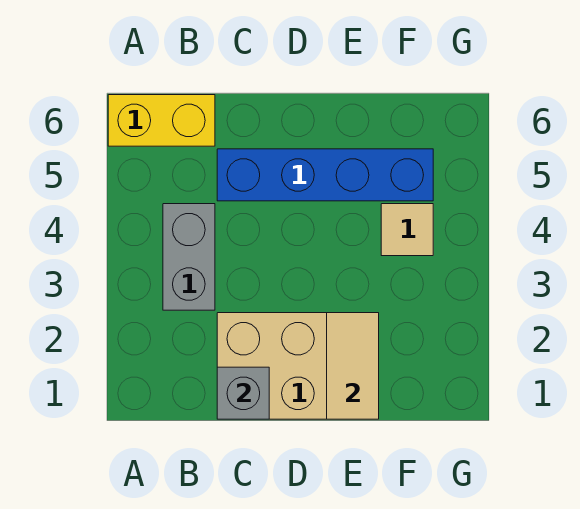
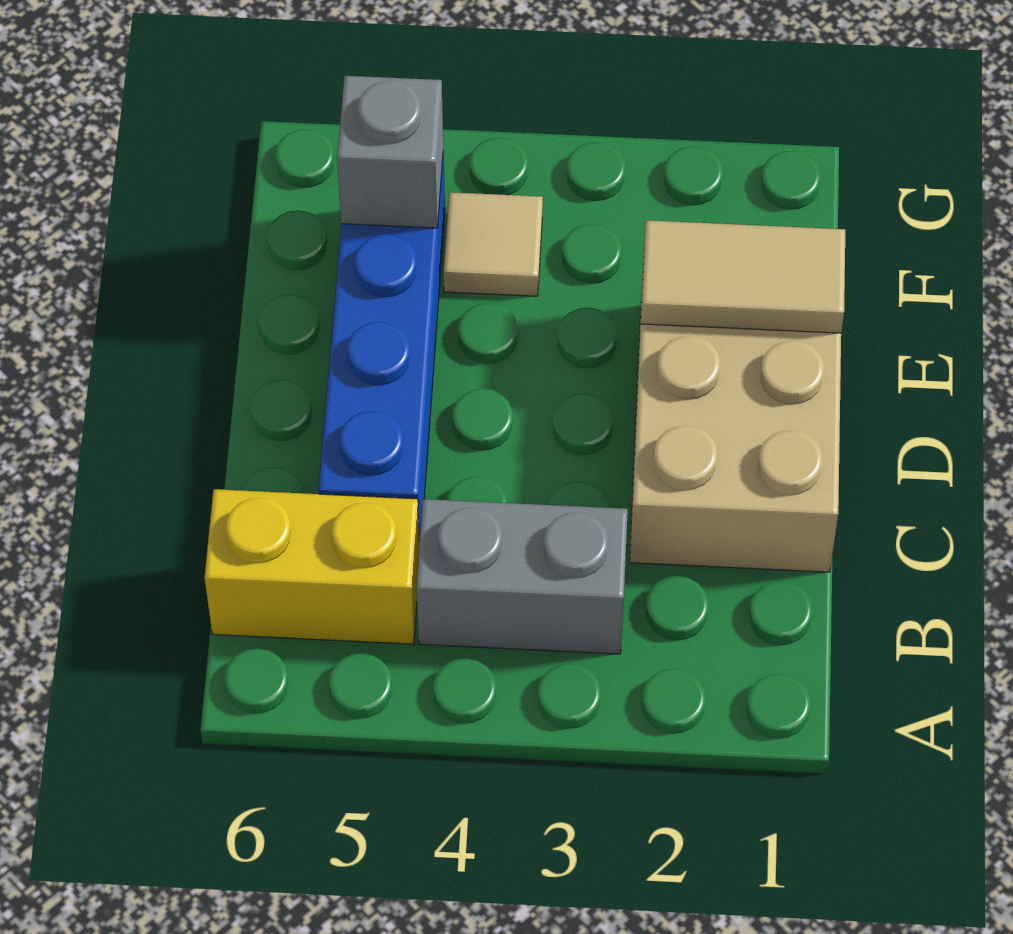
yellow brick A6:B6 level 1 -> yellow brick B5:B6 level 1
grey brick C1 level 2 -> grey brick F5 level 2

